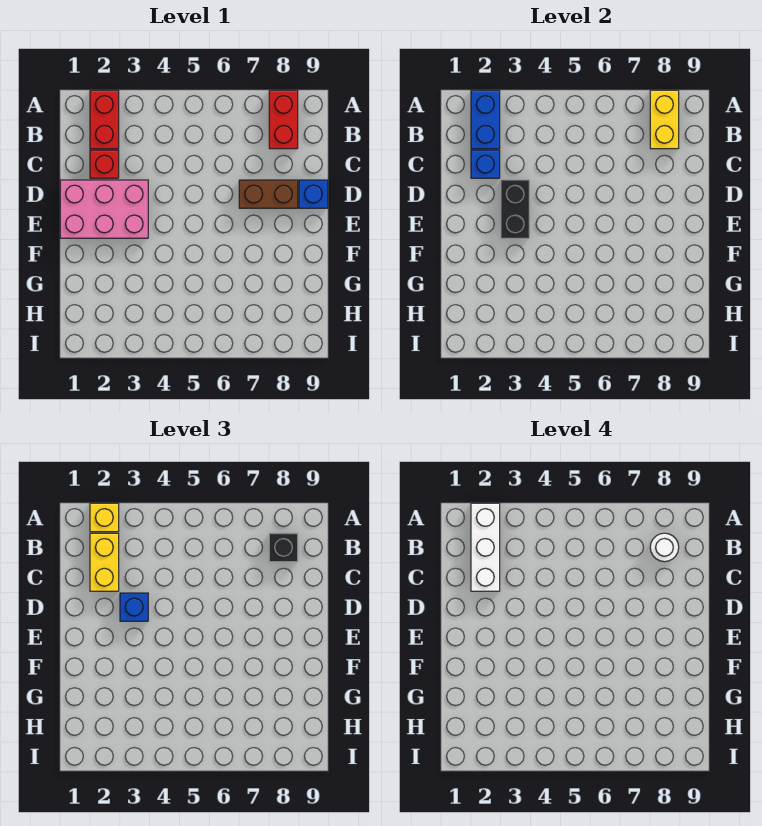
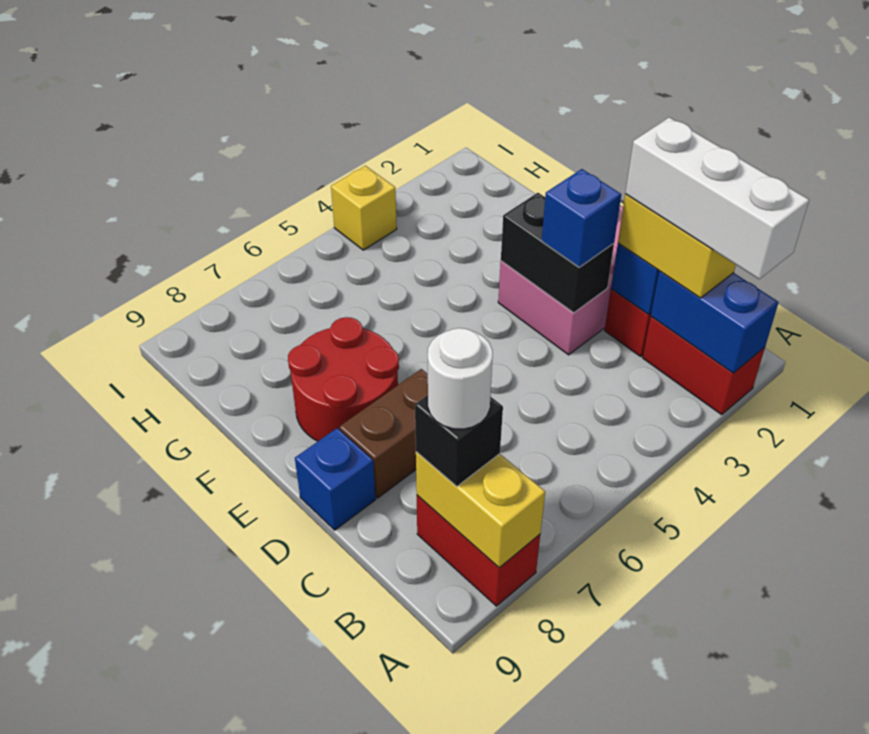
yellow brick A2 level 3 -> yellow brick I4 level 1
none -> red round brick E7:F8 level 1

